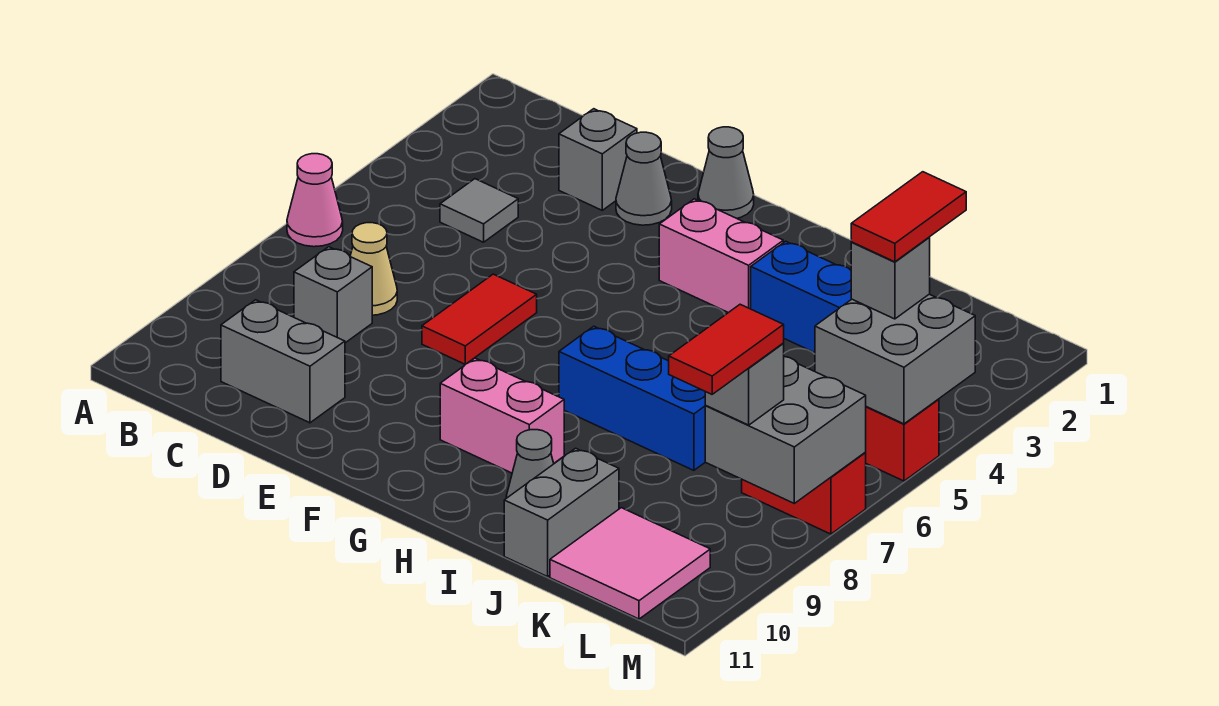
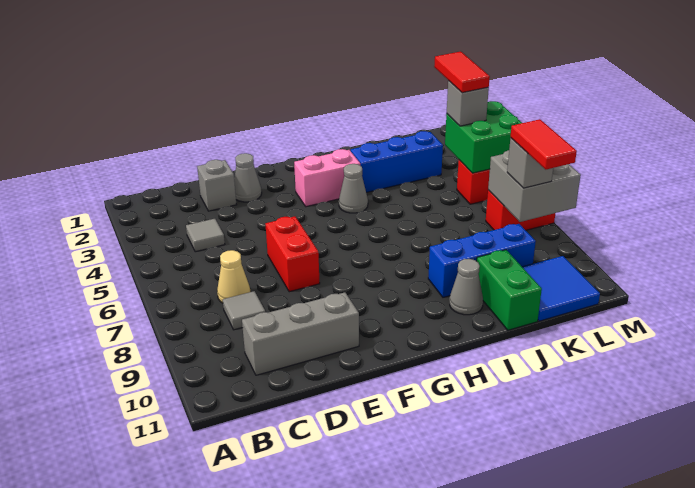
pink cone A6 level 1 -> none
grey brick C8 level 1 -> grey tile C8 level 1
grey brick C10:D10 level 1 -> grey brick C10:E10 level 1
red tile E6:E7 level 1 -> red brick E6:E7 level 1
grey cone F1 level 1 -> grey cone H4 level 1
pink brick G9:H9 level 1 -> none
blue brick H7:J7 level 1 -> blue brick I9:K9 level 1
grey brick J10:J11 level 1 -> green brick J10:J11 level 1
pink tile K10:L11 level 1 -> blue tile K10:L11 level 1
grey brick L4:M5 level 2 -> green brick L4:M5 level 2

